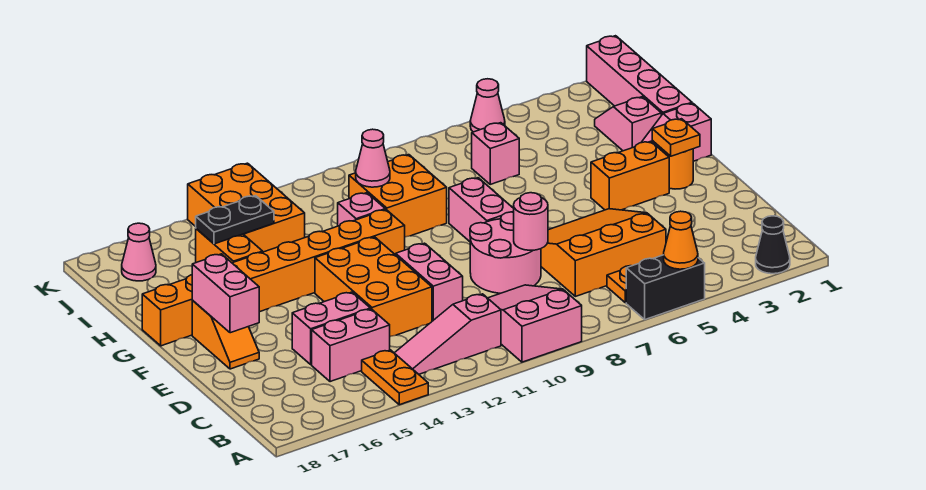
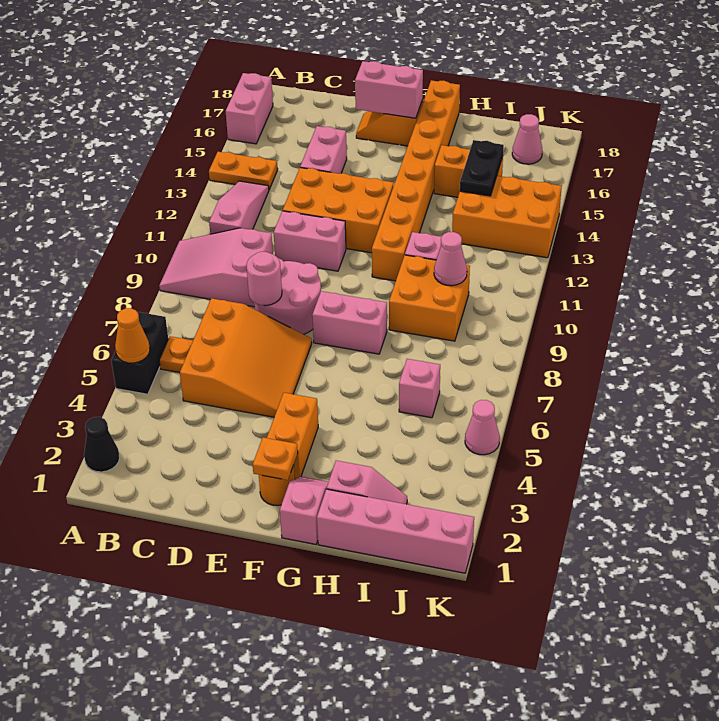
pink slope A9:C10 level 1 top A -> pink slope A9:C10 level 1 top C
pink brick C14:C15 level 1 -> pink brick A16:A17 level 1

